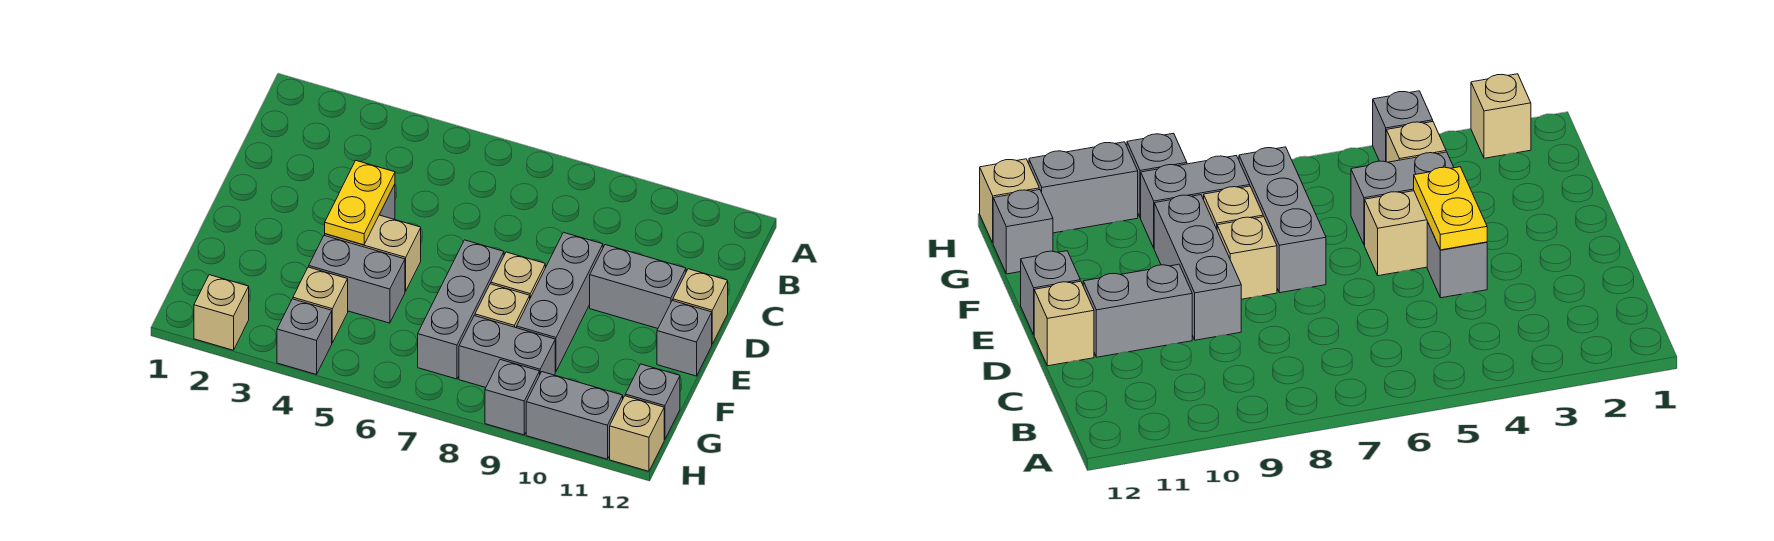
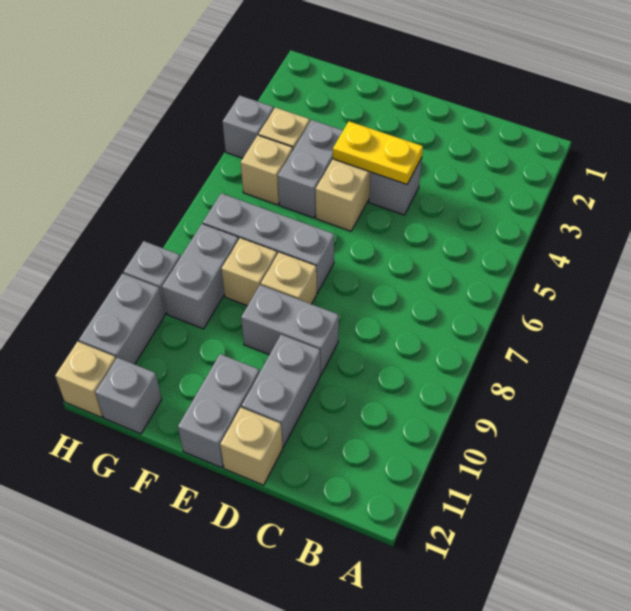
grey brick D9:F9 level 1 -> grey brick D9:E9 level 1
grey brick E12 level 1 -> grey brick E11:E12 level 1
tan brick H2 level 1 -> tan brick G5 level 1

